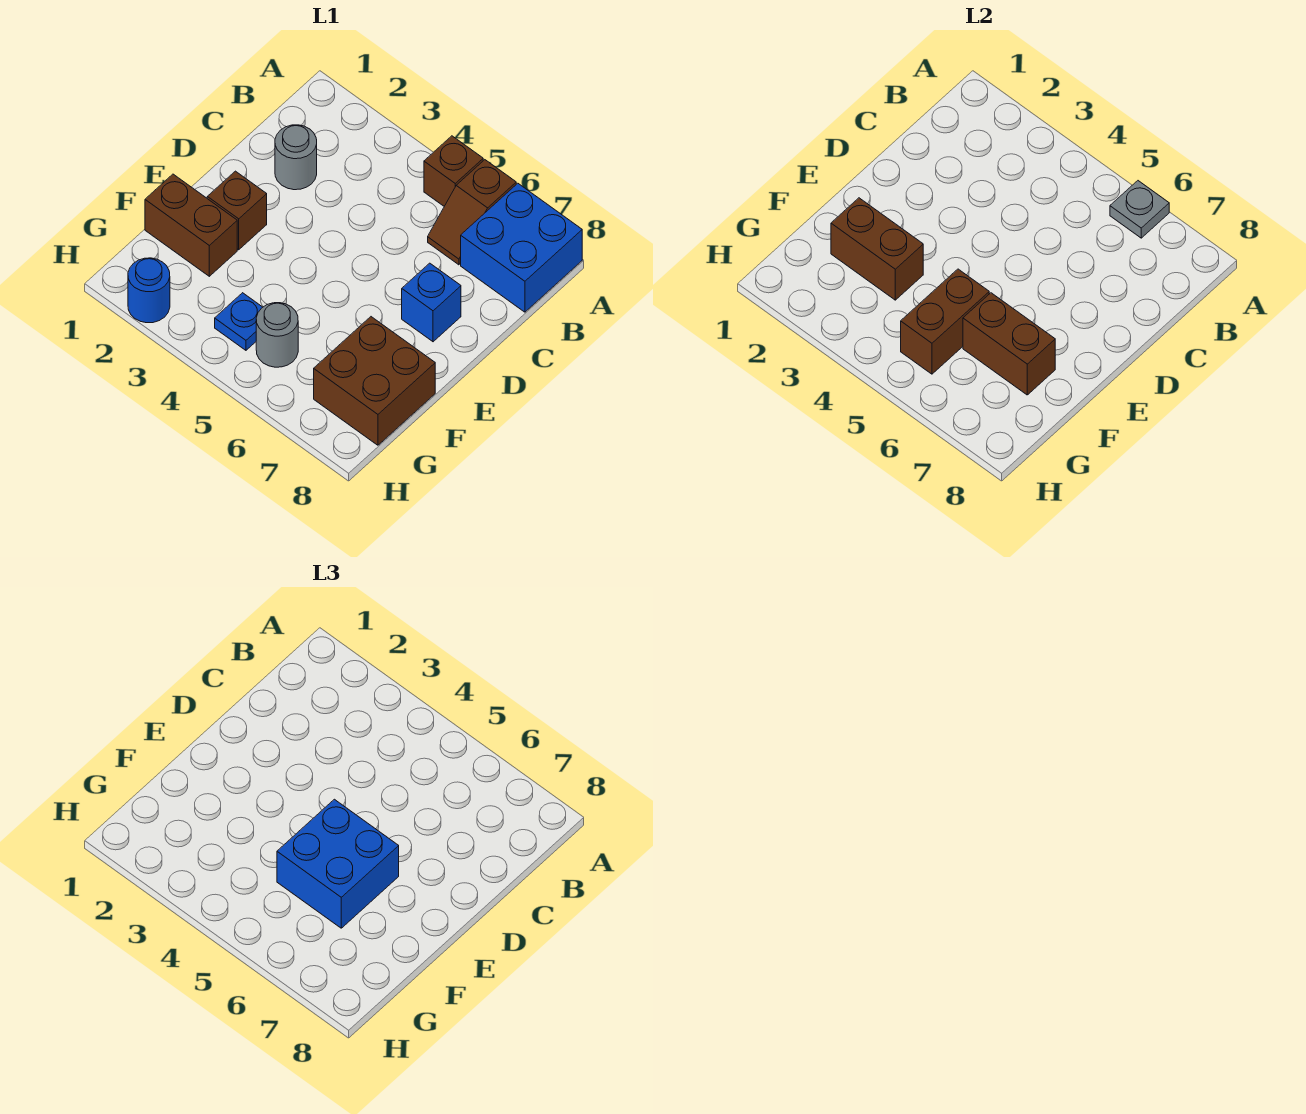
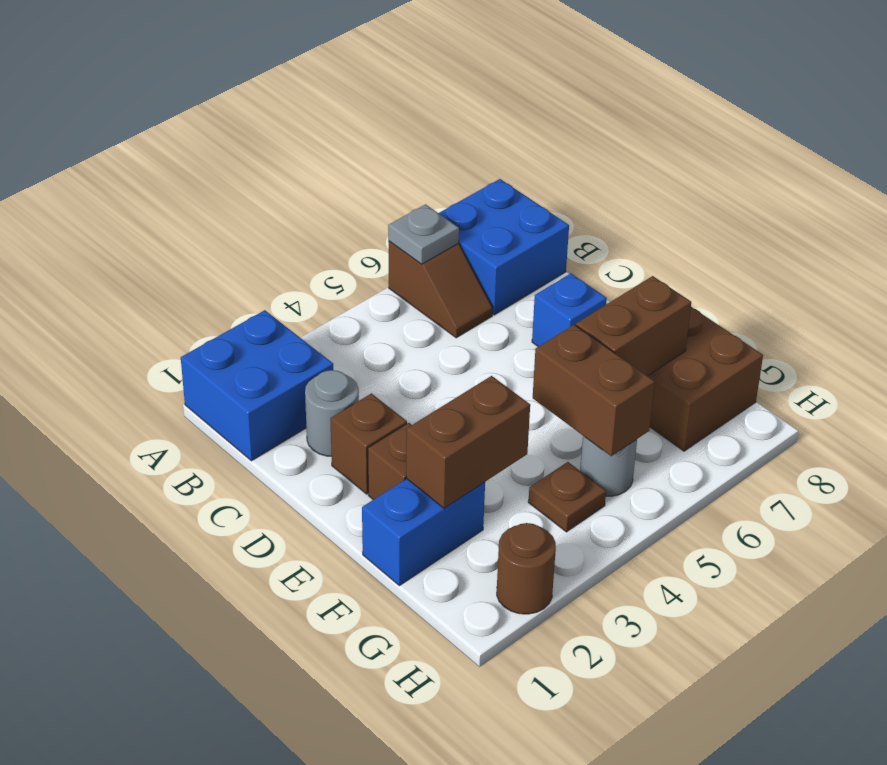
brown brick A5 level 1 -> brown brick D2 level 1
blue brick E5:F6 level 3 -> blue brick A1:B2 level 1
brown brick F1:F2 level 1 -> blue brick F1:F2 level 1
blue plate G4 level 1 -> brown plate G4 level 1
blue round brick H2 level 1 -> brown round brick H2 level 1

